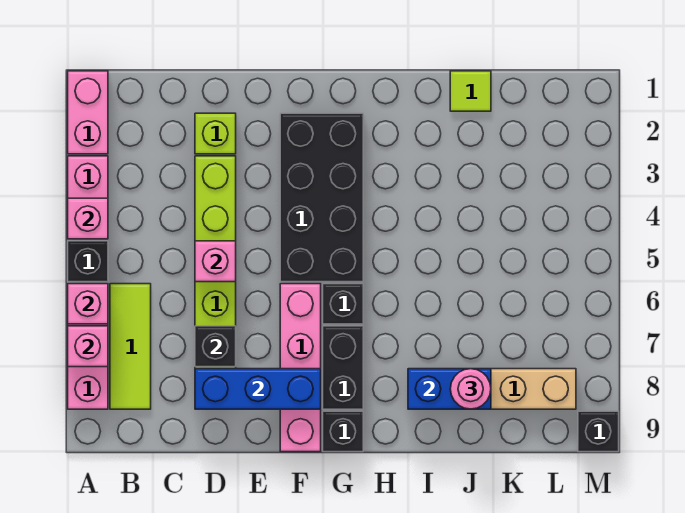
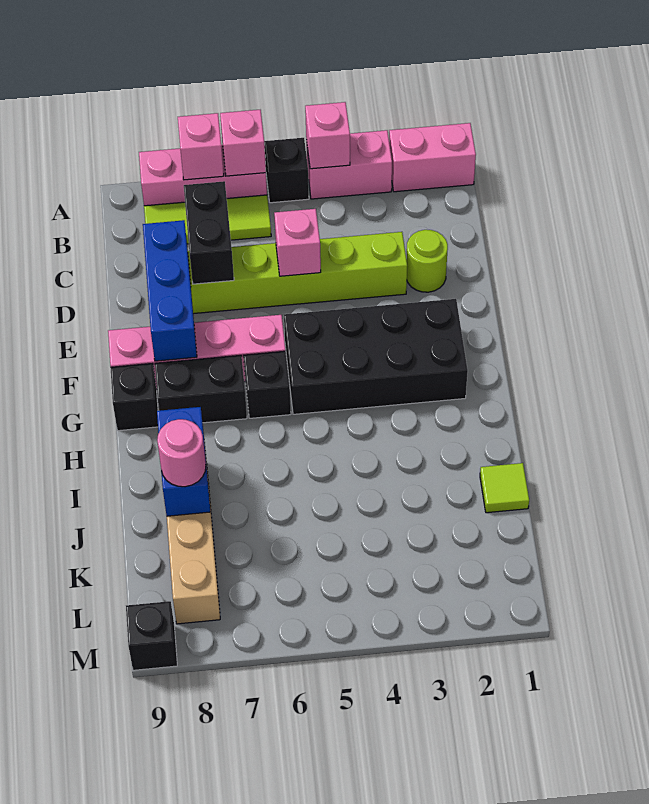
lime brick D2 level 1 -> lime round brick D2 level 1
black brick D7 level 2 -> black brick C7:D7 level 2

